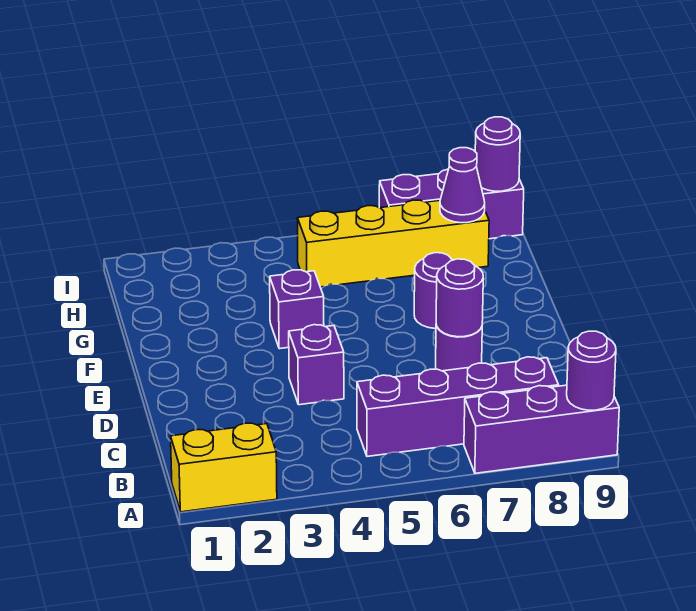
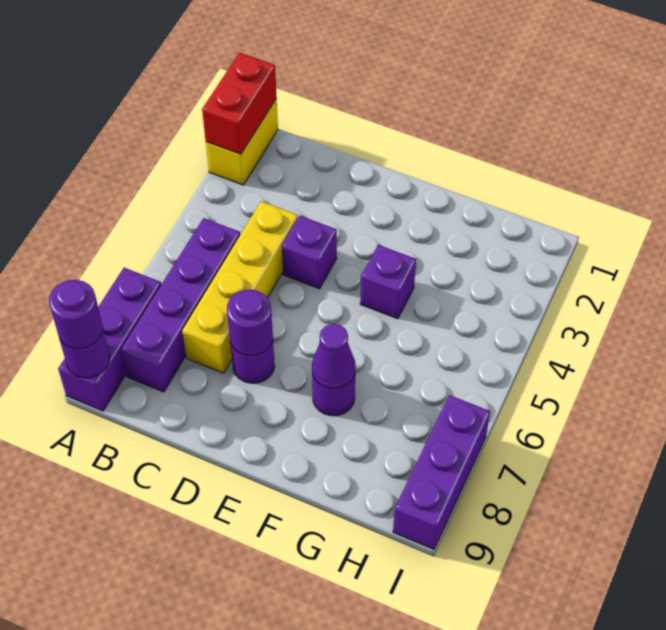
none -> red brick A1:A2 level 2
yellow brick H5:H8 level 1 -> yellow brick C4:C7 level 1
purple cone H8 level 2 -> purple cone F7 level 2
purple round brick I9 level 2 -> purple round brick A9 level 3

